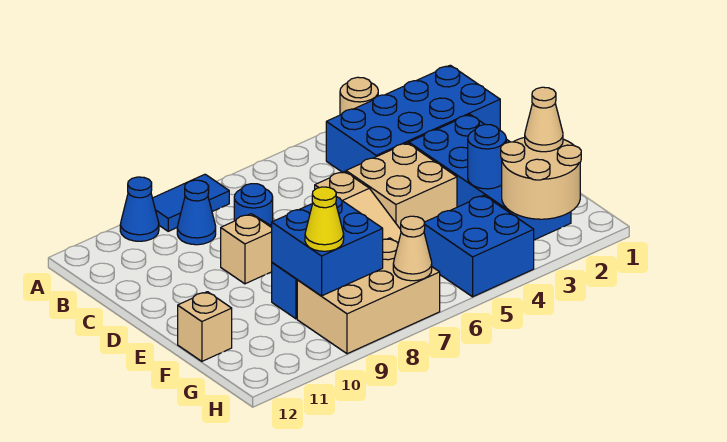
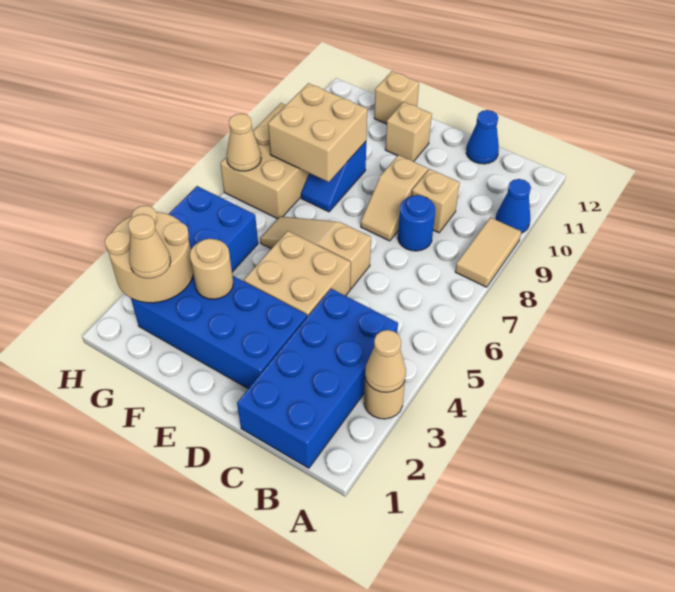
none -> tan cone A3 level 2
blue tile A8:A9 level 1 -> tan tile A8:A9 level 1
blue cone B9 level 1 -> blue cone C12 level 1
none -> tan brick C9 level 1
none -> tan brick E11 level 1
blue round brick F3 level 2 -> tan round brick F3 level 2
blue brick F8:G9 level 2 -> tan brick F8:G9 level 2
yellow cone G9 level 3 -> none

